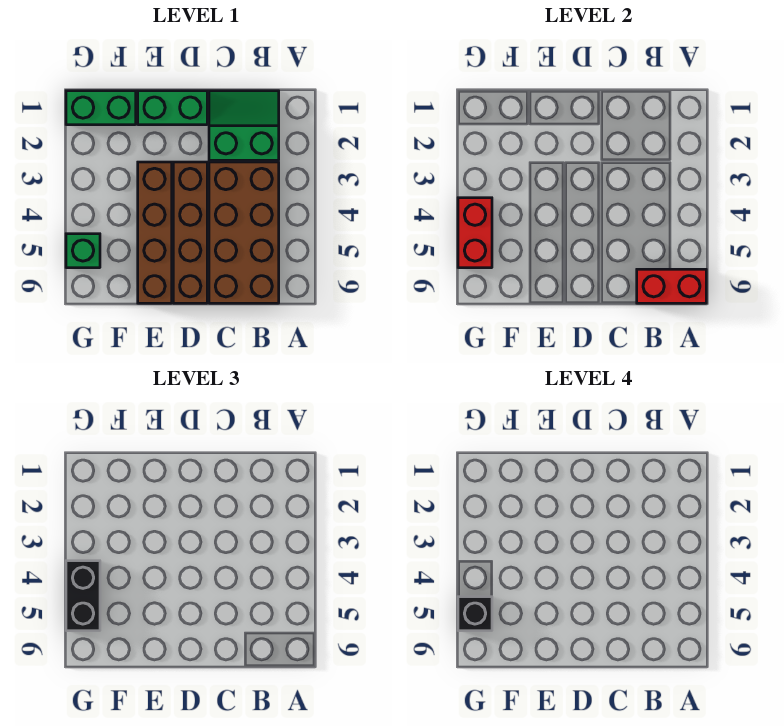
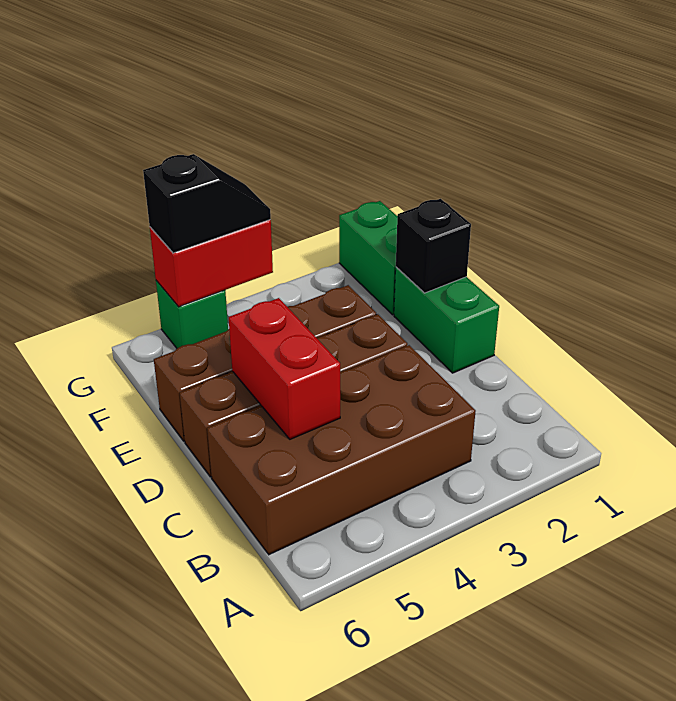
red brick A6:B6 level 2 -> red brick C5:D5 level 2
green slope B1:C2 level 1 top 2 -> none
black brick G4:G5 level 3 -> black slope G4:G5 level 3 top 5
black brick G5 level 4 -> black brick E1 level 2

